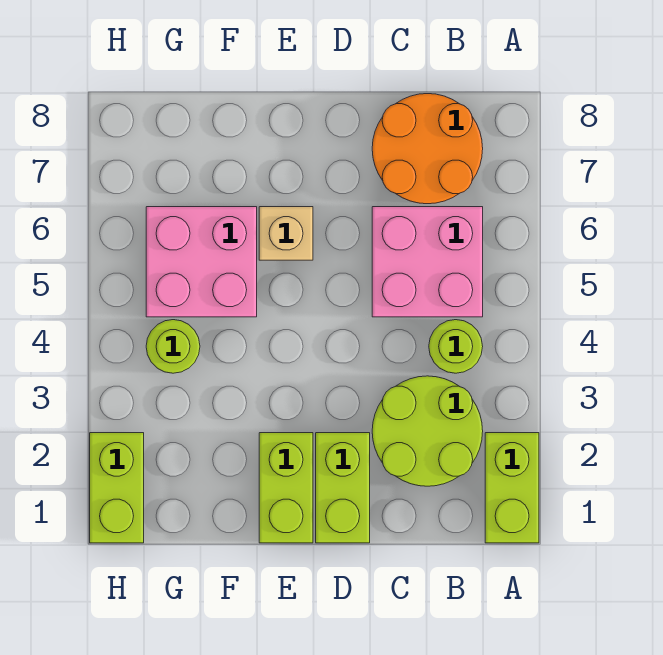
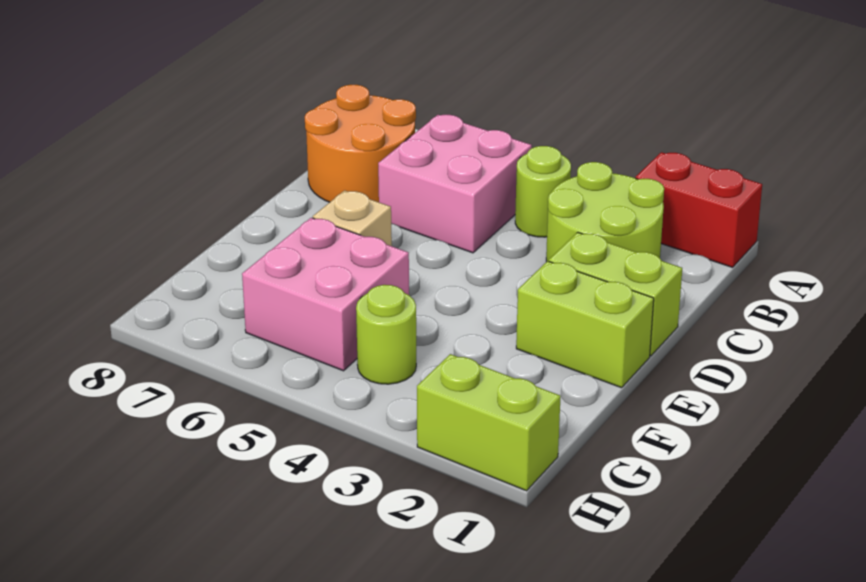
lime brick A1:A2 level 1 -> red brick A1:A2 level 1

